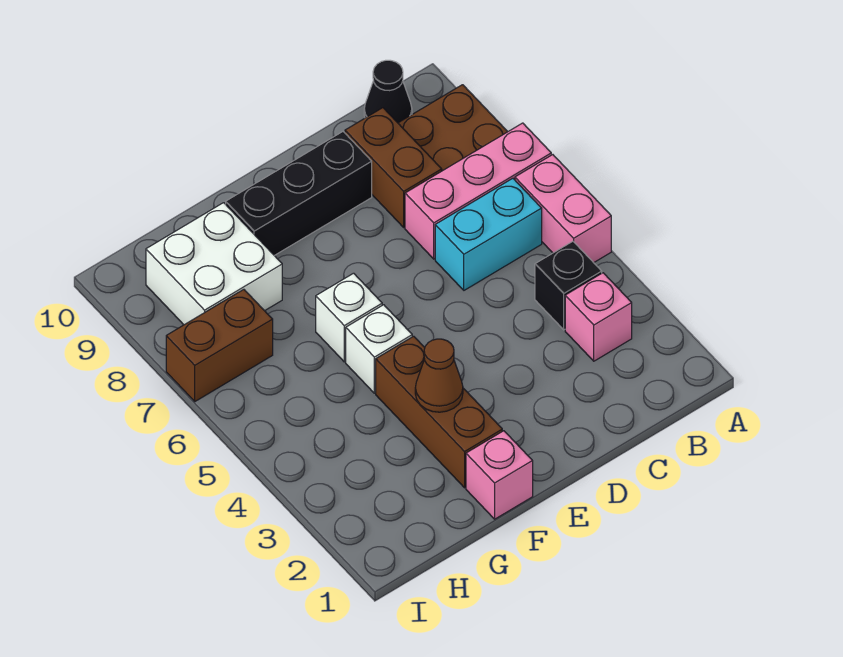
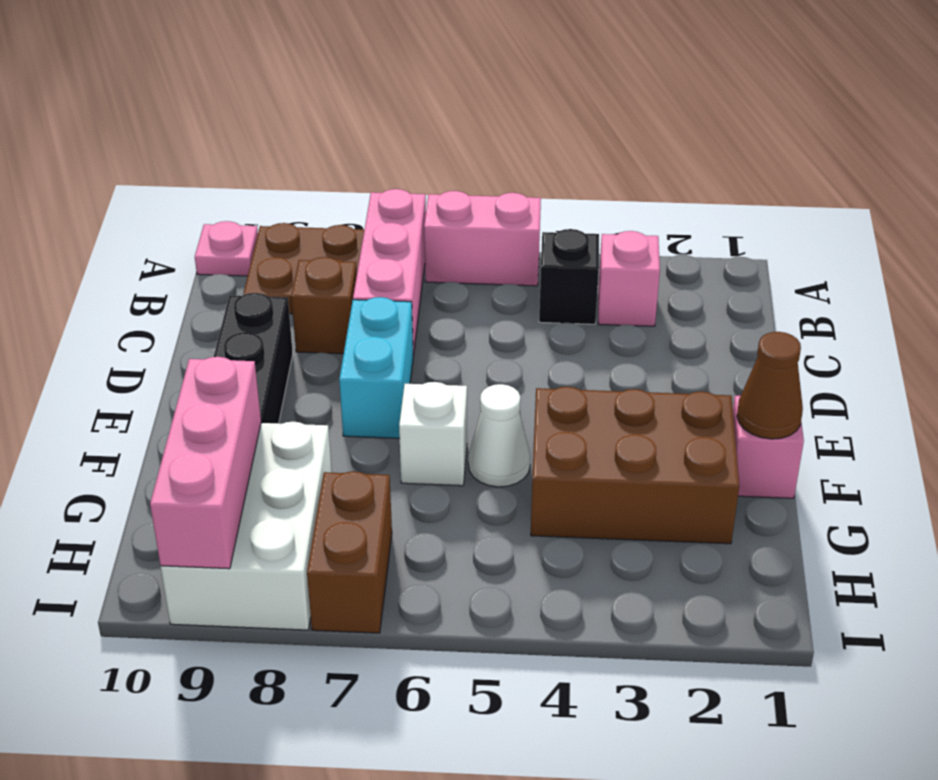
none -> pink plate A10 level 1
cyan brick B6:C6 level 1 -> cyan brick D7:E7 level 1
black cone B10 level 1 -> none
brown brick C8:C9 level 1 -> brown brick C8 level 1
brown brick F2:F4 level 1 -> brown brick F2:G4 level 1
brown cone F3 level 2 -> brown cone F1 level 2
white brick F5 level 1 -> white cone F5 level 1
white brick G8:H9 level 1 -> white brick G8:I9 level 1
none -> pink brick G9:I9 level 2

